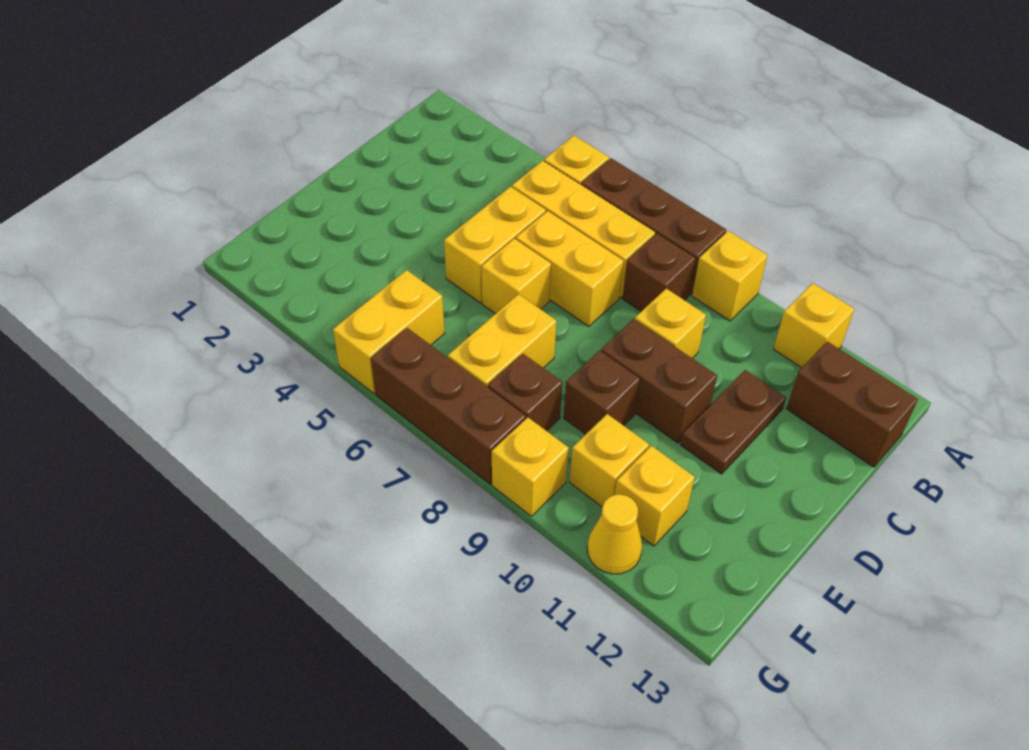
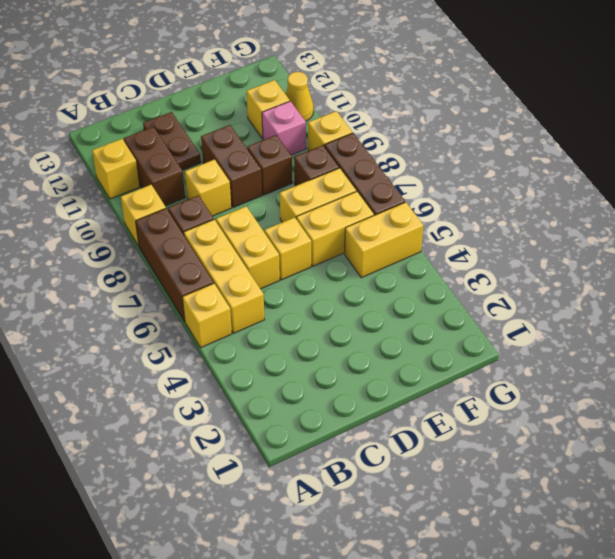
brown brick B12:B13 level 1 -> brown brick B10:B11 level 1
yellow brick C5:D5 level 1 -> yellow brick E6:F6 level 1
brown plate C11:D11 level 1 -> brown plate C11:C12 level 1
yellow brick F10 level 1 -> pink brick F10 level 1

